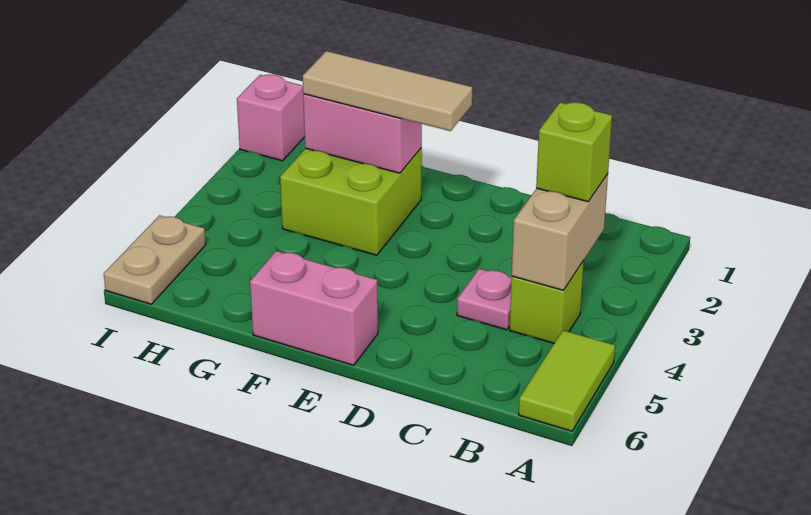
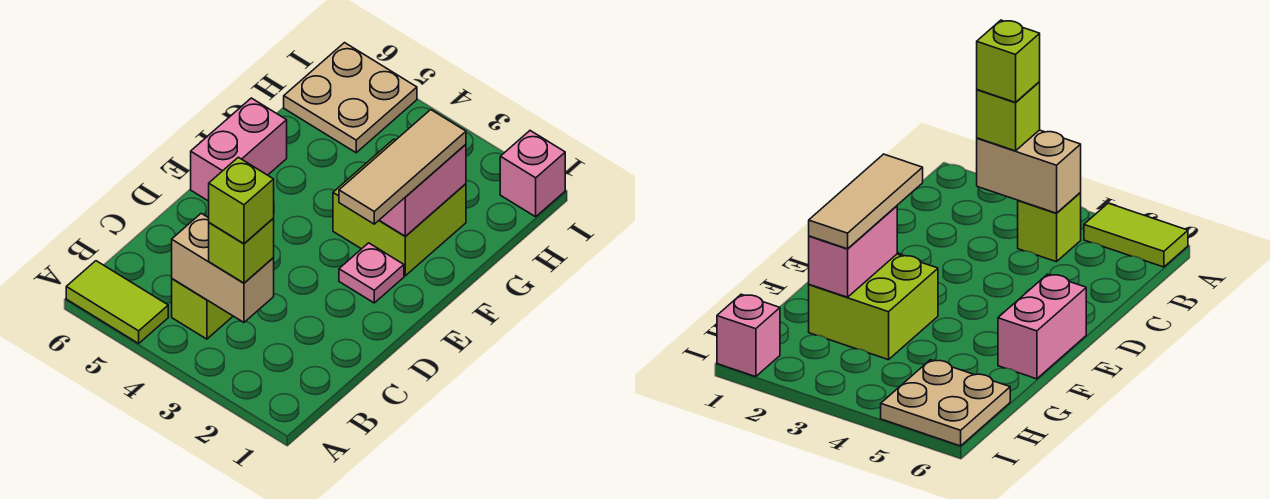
none -> lime brick B3 level 4
pink plate C4 level 1 -> pink plate E2 level 1
tan plate I5:I6 level 1 -> tan plate H5:I6 level 1

